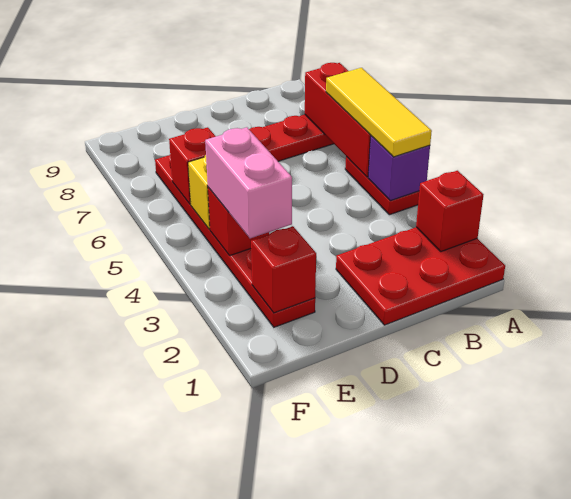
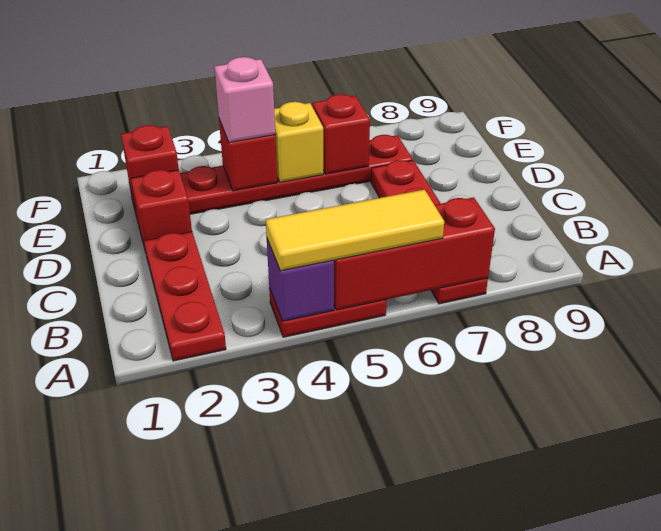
red plate A1:C2 level 1 -> red plate A2:C2 level 1
red brick A2 level 2 -> red brick D2 level 1
pink brick E3:E4 level 3 -> pink brick E4 level 3

